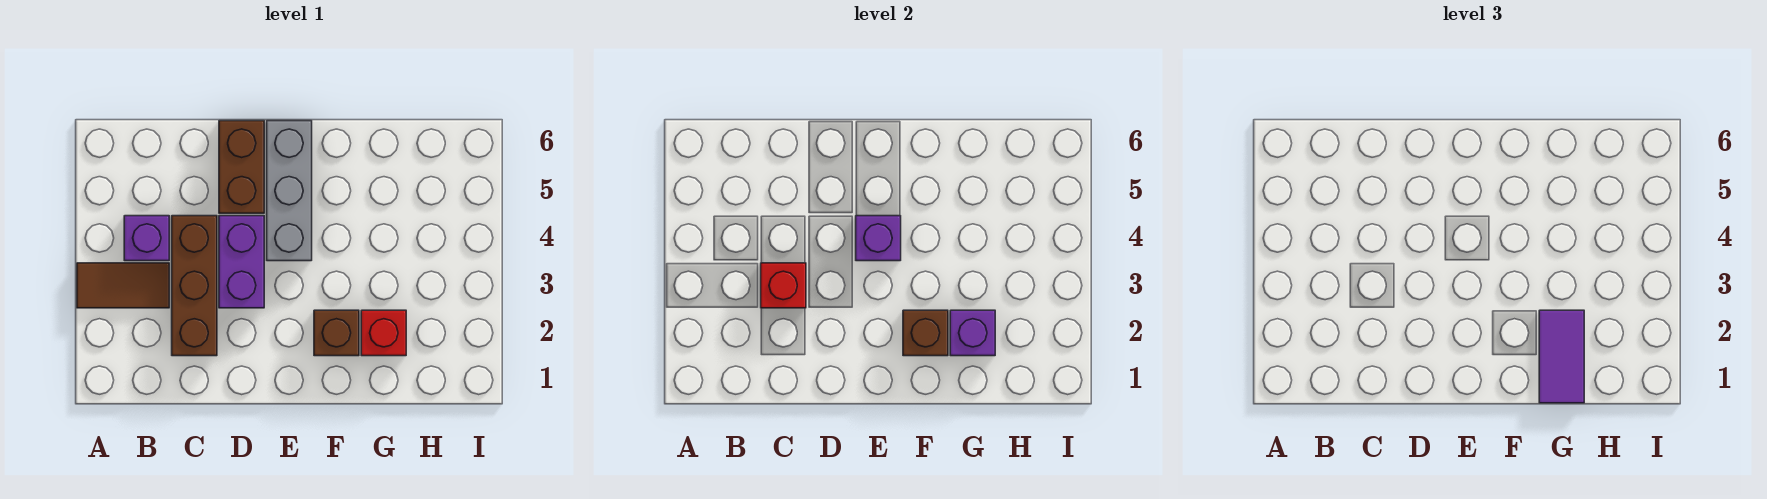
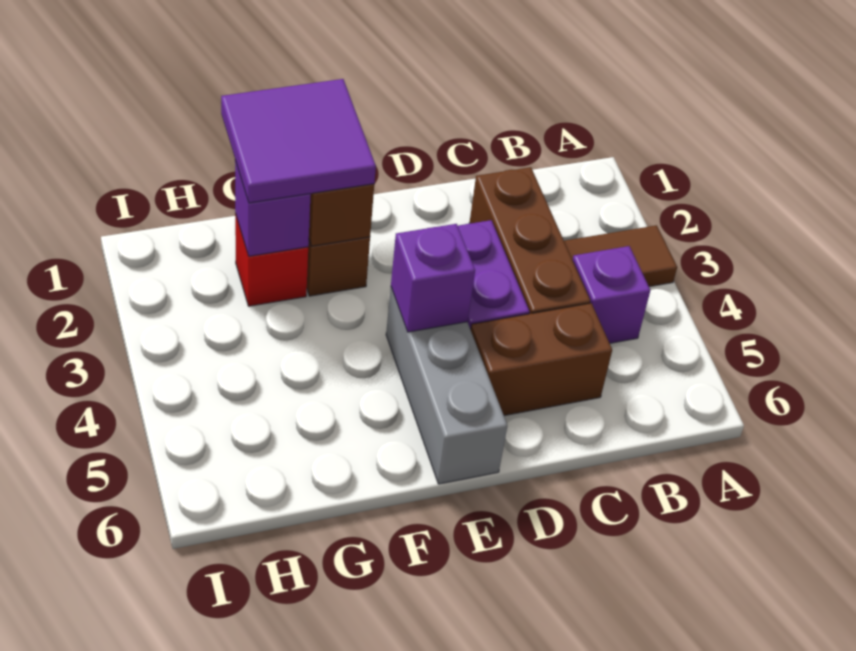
red brick C3 level 2 -> none
brown brick D5:D6 level 1 -> brown brick C5:D5 level 1
purple tile G1:G2 level 3 -> purple tile F1:G2 level 3

